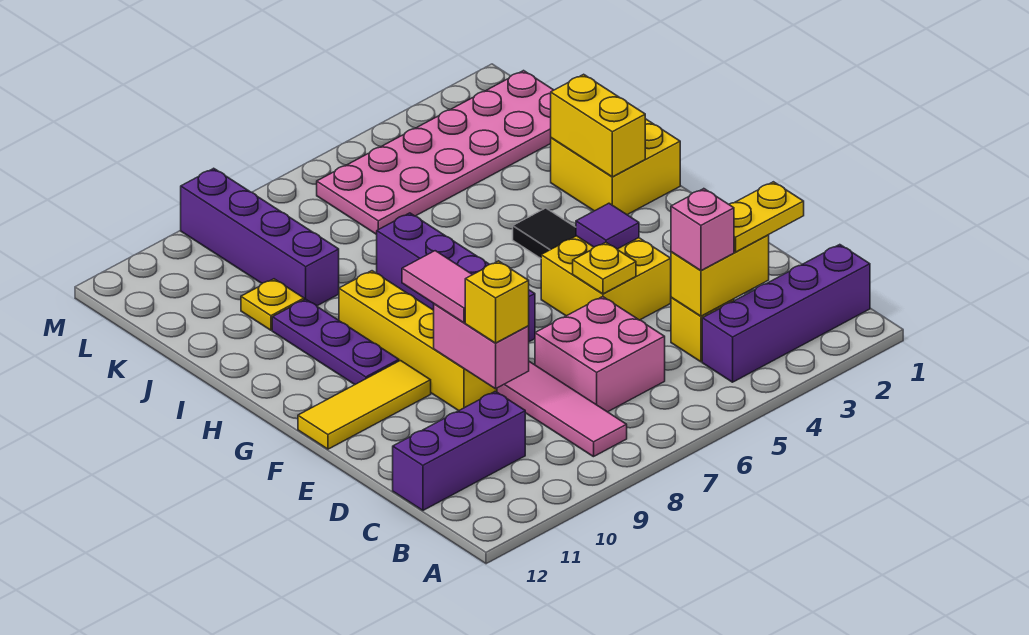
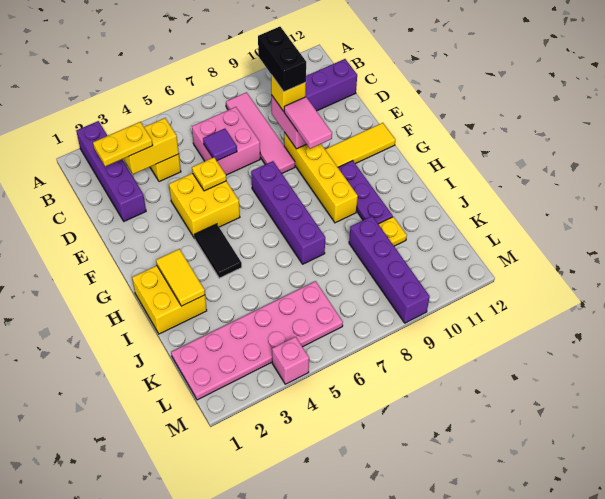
purple brick B1:B4 level 1 -> purple brick A2:D2 level 1
pink brick C4 level 3 -> pink brick M4 level 1
none -> black brick C9:D9 level 4
purple tile F4 level 2 -> purple tile D6 level 2
yellow brick H2:I2 level 2 -> yellow tile H2:I2 level 2

